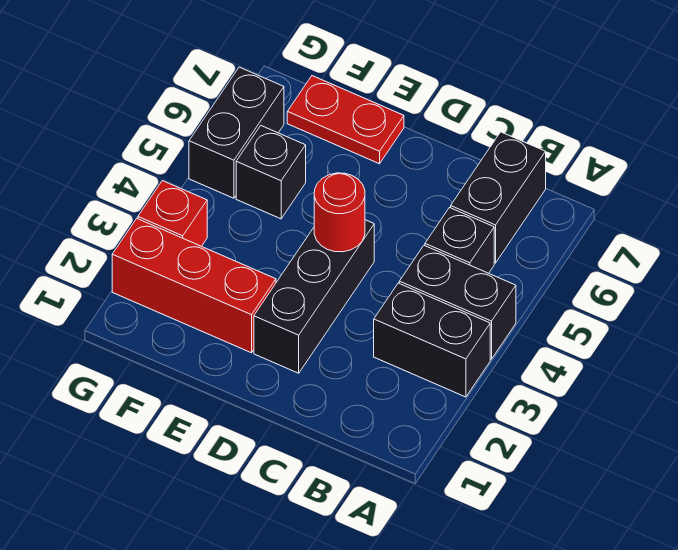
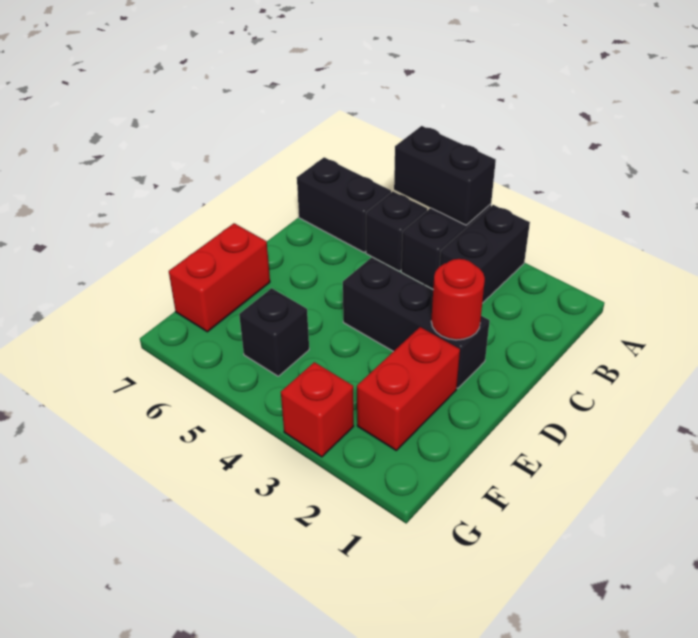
red round brick D4 level 2 -> red round brick D2 level 2
red brick E2:G2 level 1 -> red brick E2:F2 level 1
red plate E7:F7 level 1 -> red brick E7:F7 level 1
black brick G5:G6 level 1 -> black brick A4:A5 level 2

